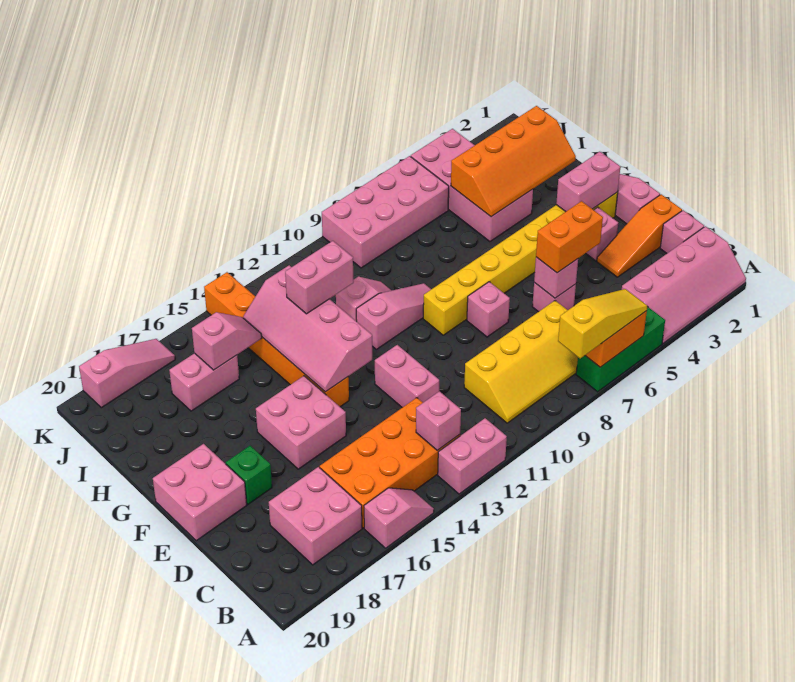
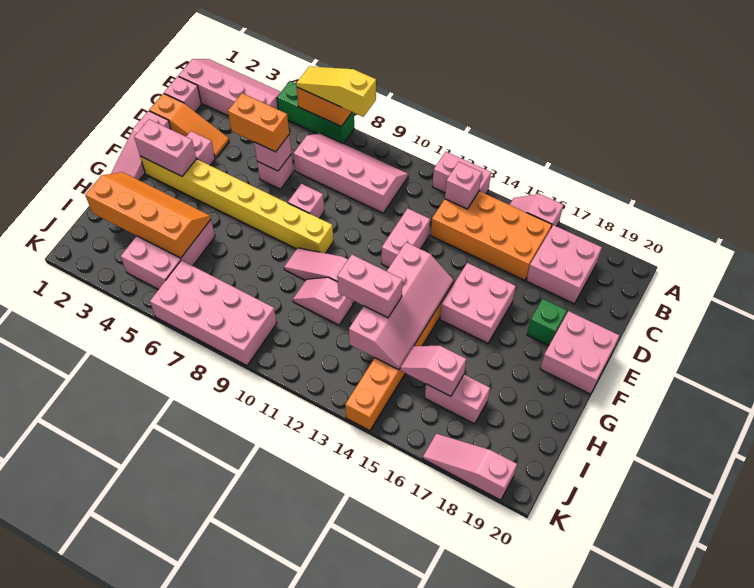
yellow slope B7:C10 level 1 top C -> pink slope B7:C10 level 1 top C
pink brick H4:K5 level 1 -> pink brick H4:J5 level 1

